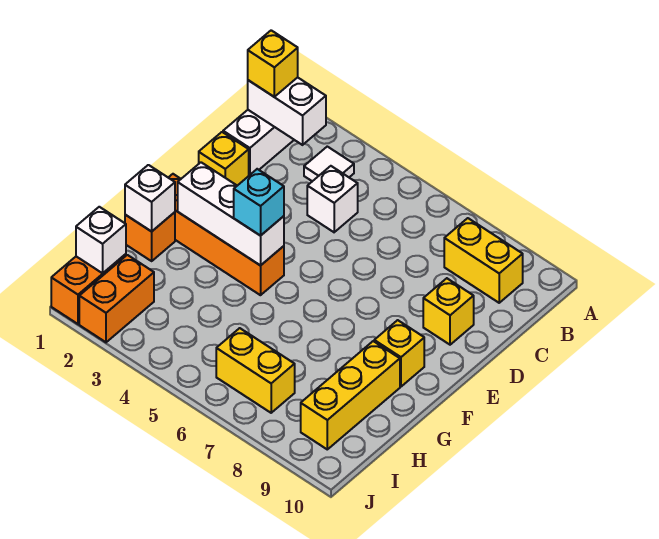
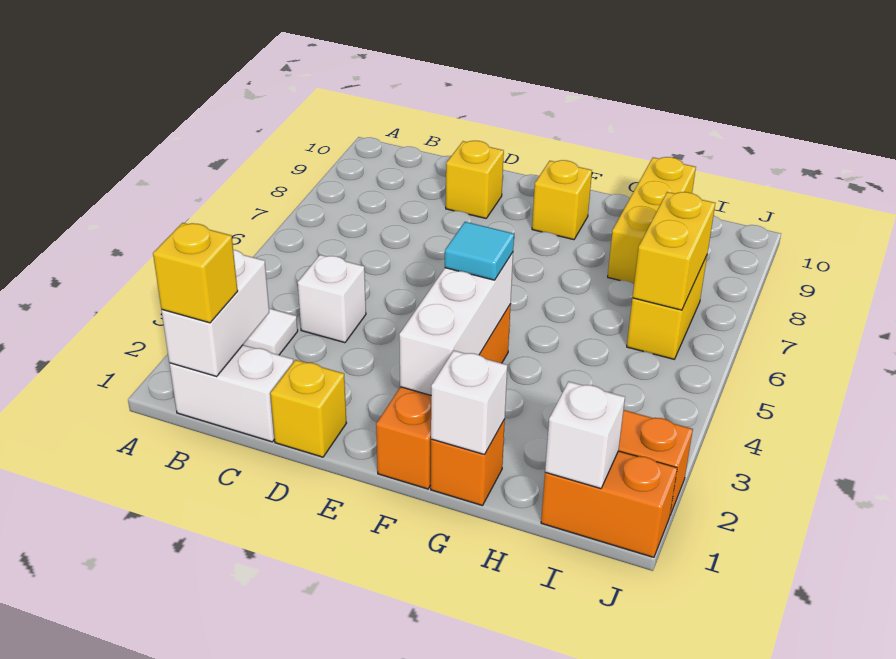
yellow brick B8:B9 level 1 -> yellow brick I6:I7 level 2
cyan brick F4 level 3 -> cyan tile F4 level 3
yellow brick G9:I9 level 1 -> yellow brick H8:H10 level 1

